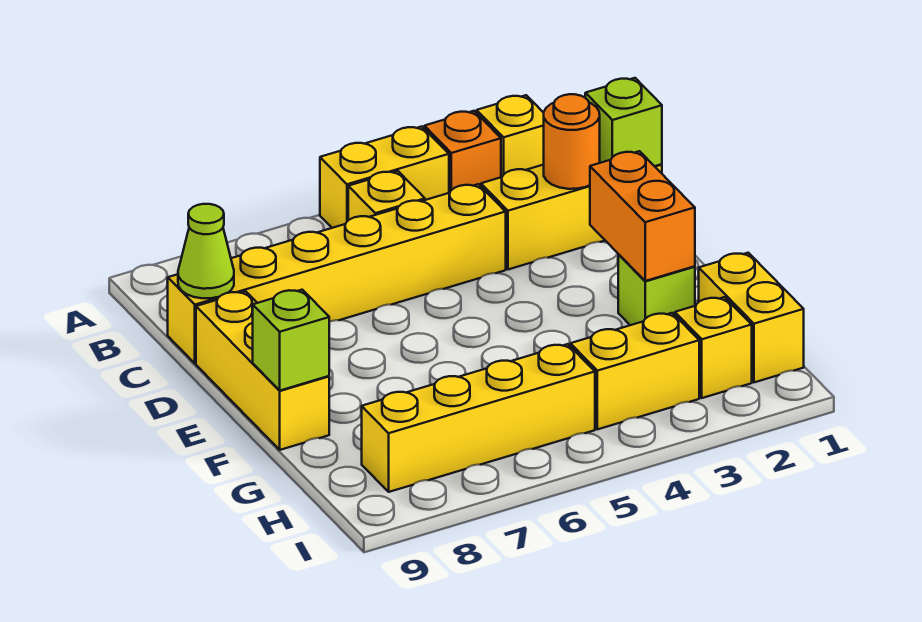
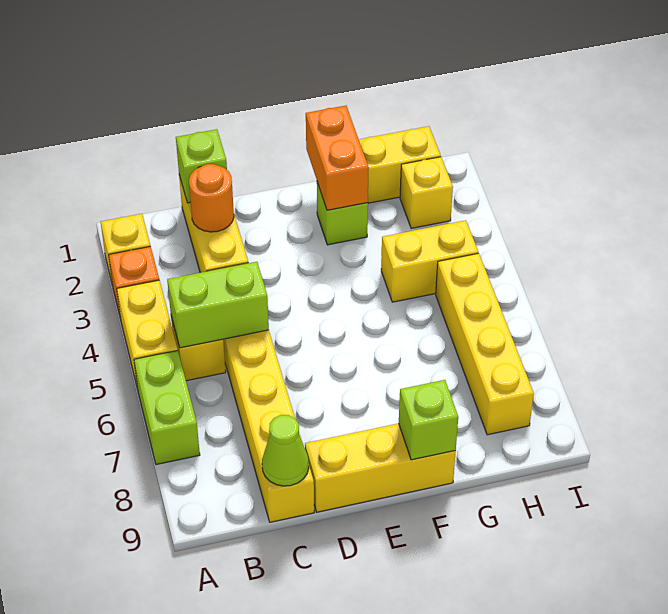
none -> lime brick A6:A7 level 1
none -> lime brick B5:C5 level 2
orange brick E2:F2 level 2 -> orange brick F1:F2 level 2
yellow brick H3:H4 level 1 -> yellow brick G4:H4 level 1

